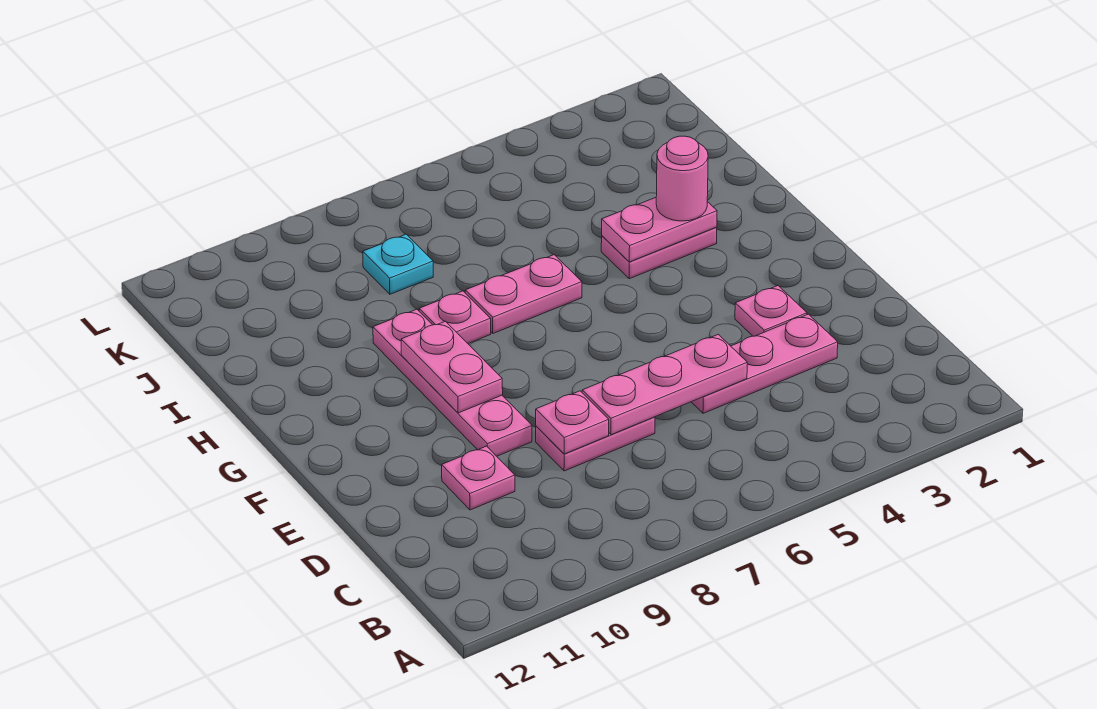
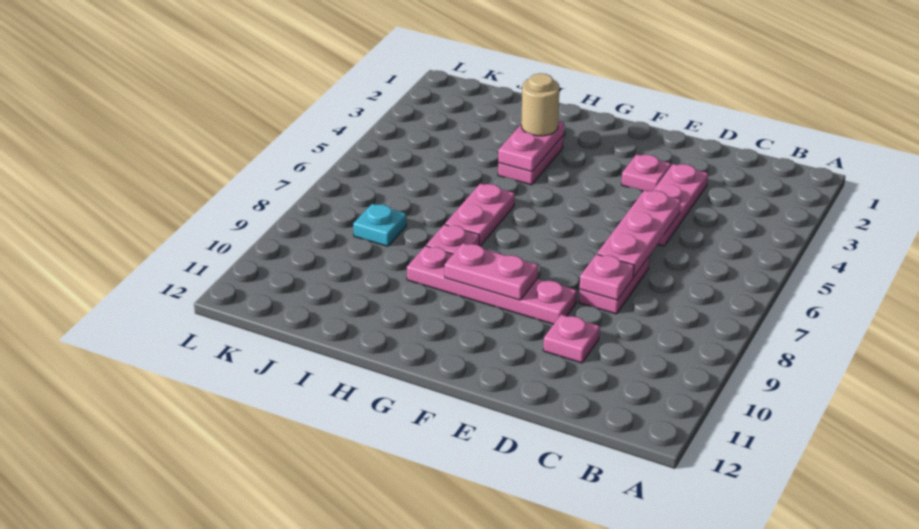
pink round brick H3 level 3 -> tan round brick H3 level 3

